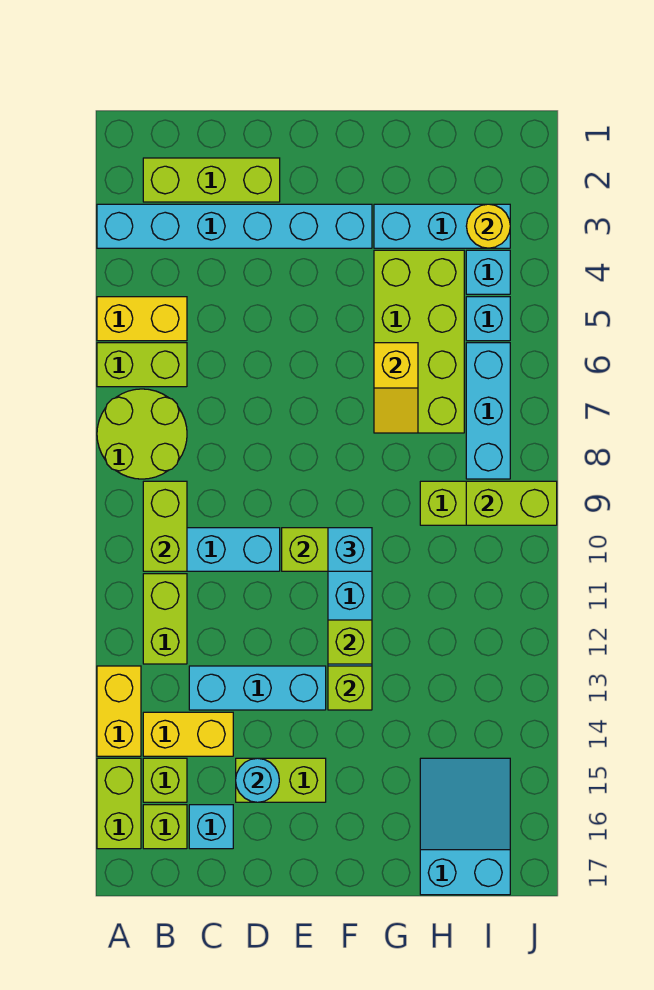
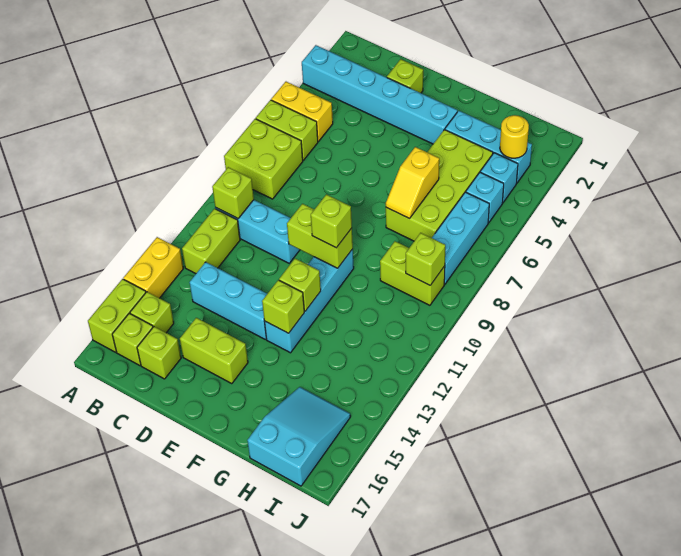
lime round brick A7:B8 level 1 -> lime brick A7:B8 level 1
lime brick B2:D2 level 1 -> lime brick D2 level 1
lime brick B9:B10 level 2 -> lime brick B10 level 2
yellow brick B14:C14 level 1 -> none
cyan brick C16 level 1 -> lime brick C16 level 1
cyan round brick D15 level 2 -> none
cyan brick F10 level 3 -> lime brick F10 level 3
lime brick I9:J9 level 2 -> lime brick I9 level 2

